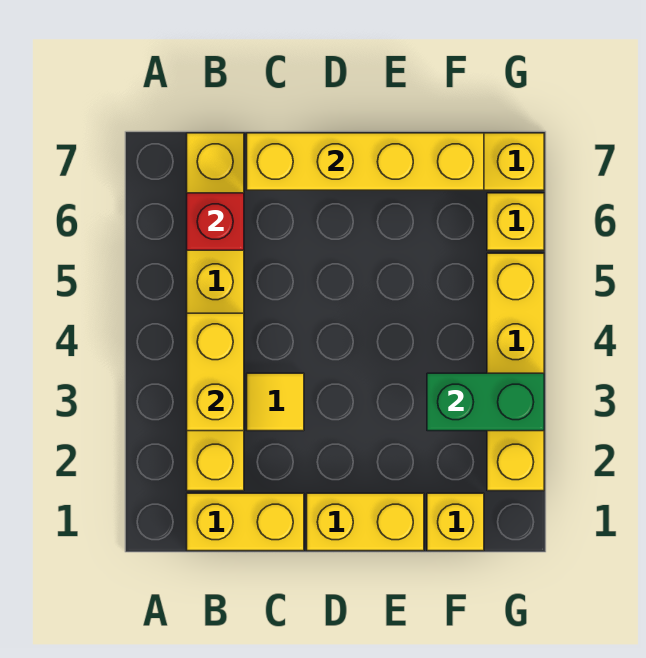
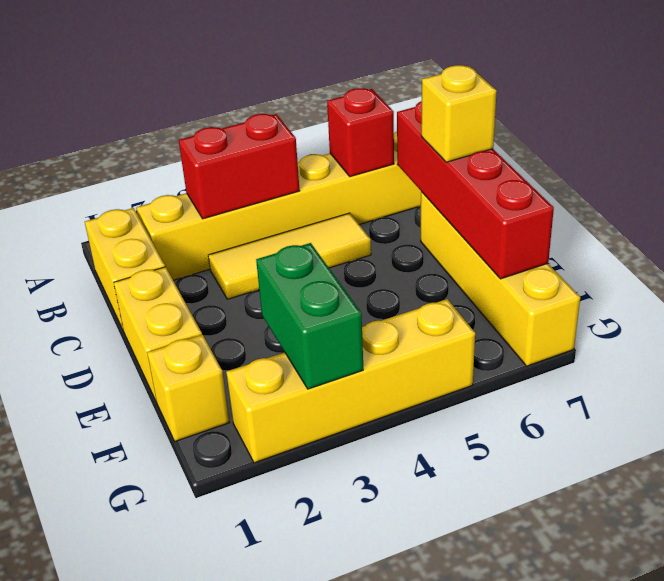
yellow brick B3:B4 level 2 -> red brick B3:B4 level 2
yellow tile C3 level 1 -> yellow tile C3:C5 level 1
yellow brick C7:F7 level 2 -> red brick C7:F7 level 2
yellow brick G6 level 1 -> yellow brick D7 level 3

